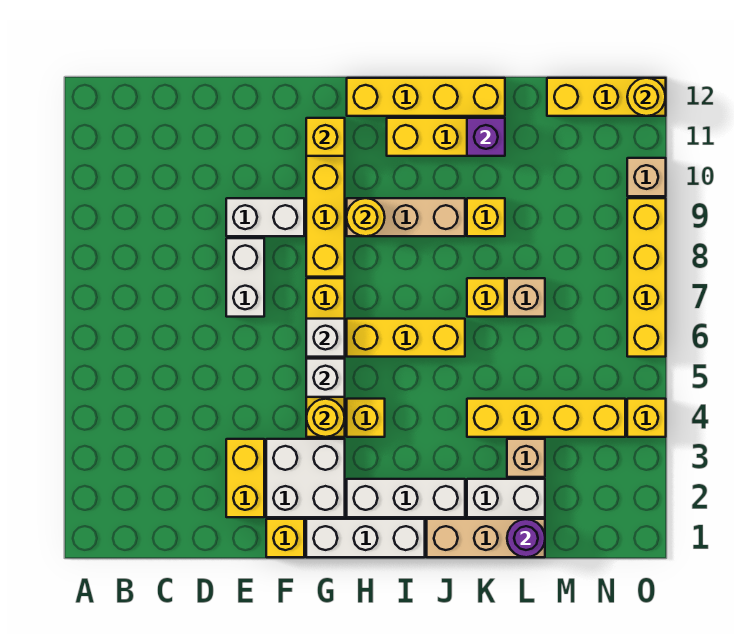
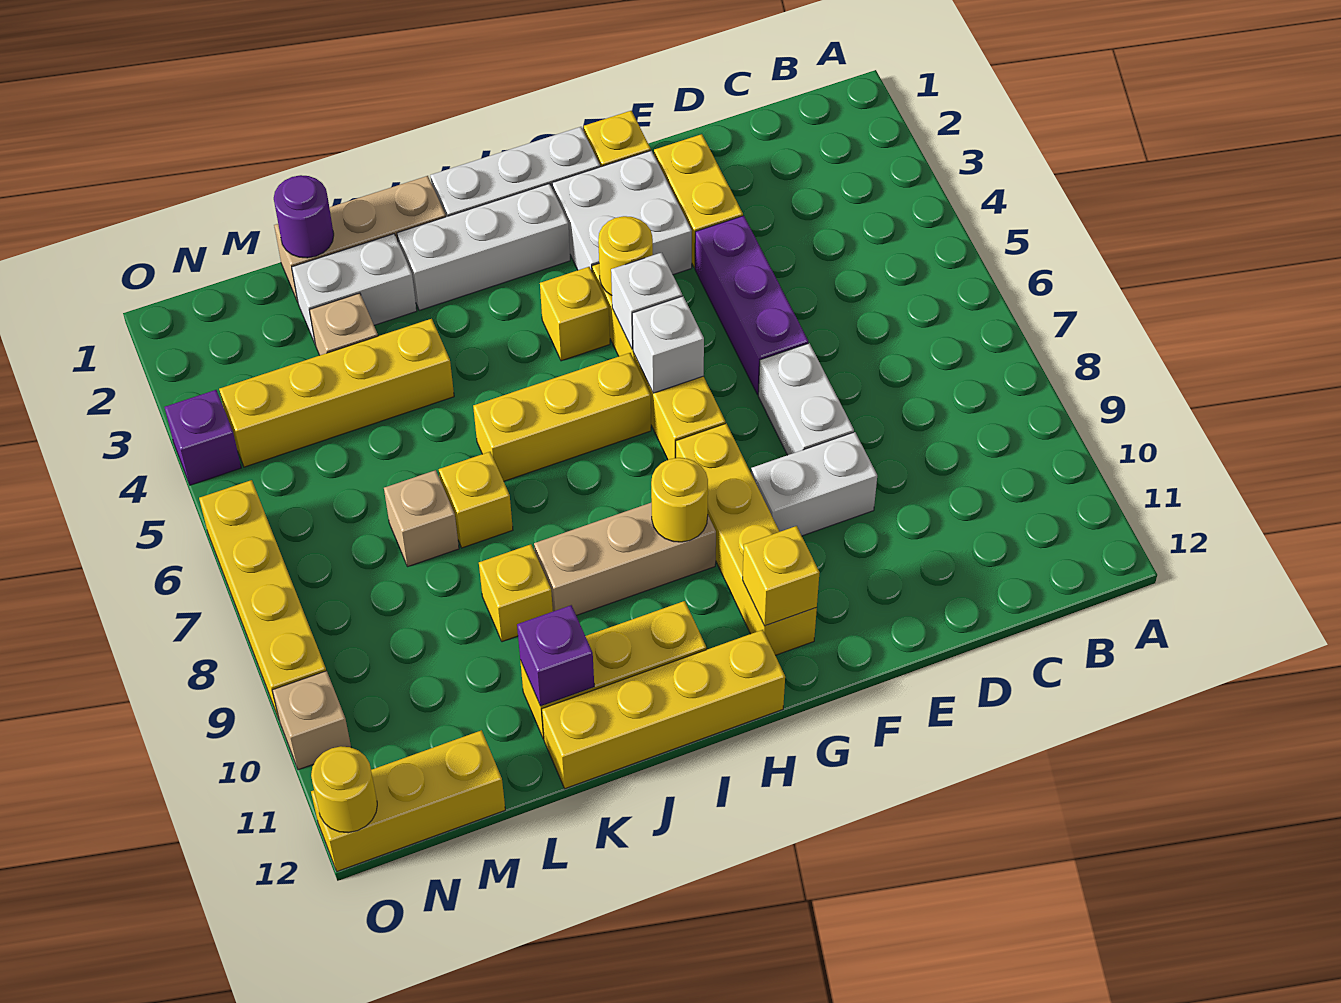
none -> purple brick E4:E6 level 1
yellow brick O4 level 1 -> purple brick O4 level 1

